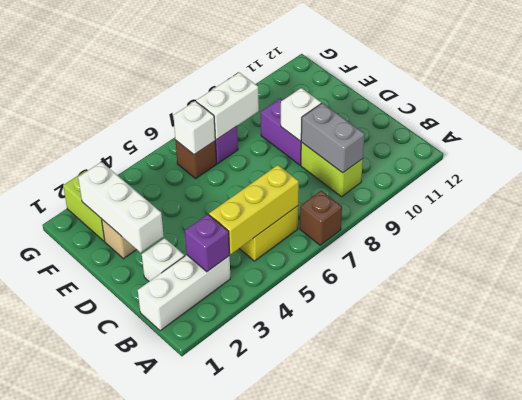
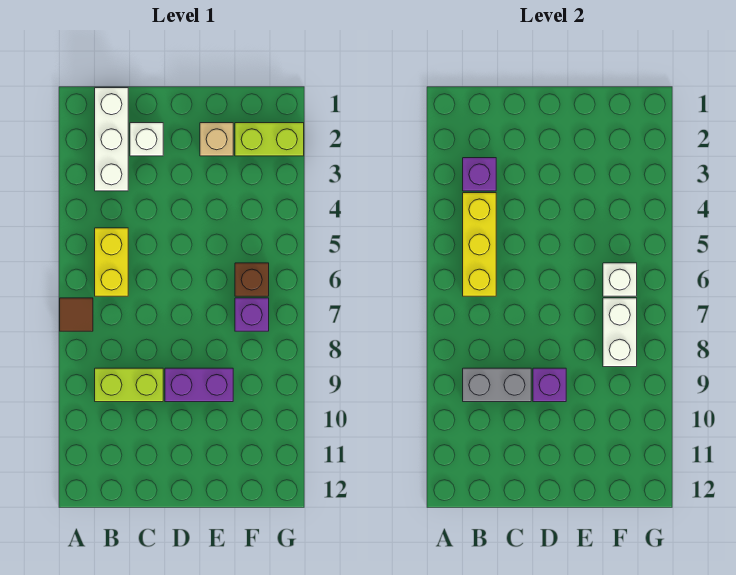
brown brick A7 level 1 -> brown tile A7 level 1
white brick D2:F2 level 2 -> none
white brick D9 level 2 -> purple brick D9 level 2

